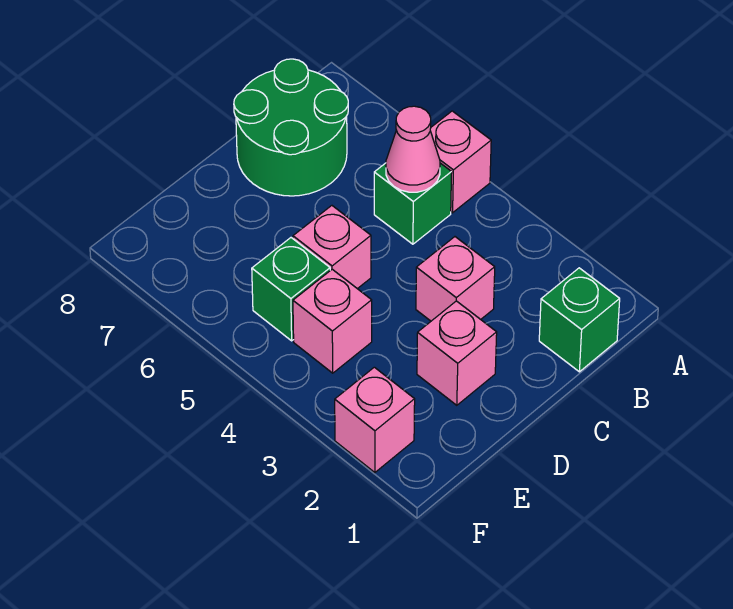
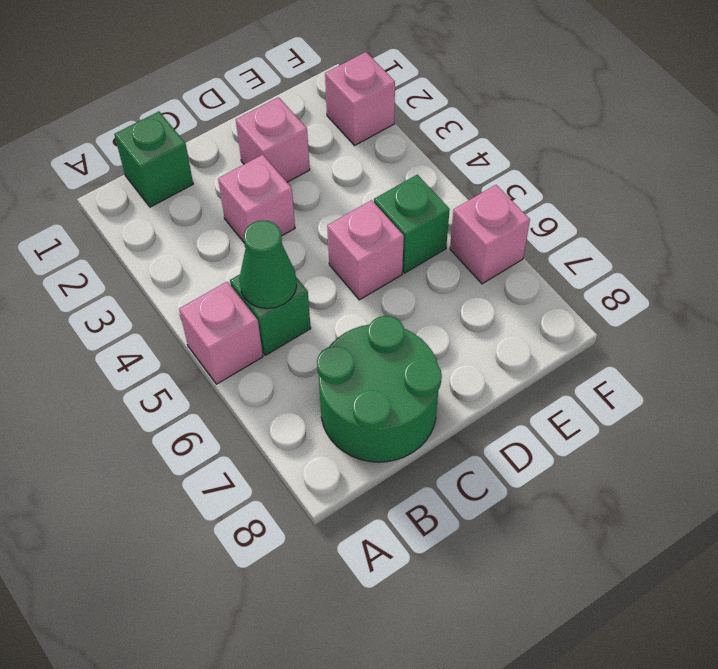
pink cone B5 level 2 -> green cone B5 level 2
pink brick E4 level 1 -> pink brick F6 level 1

